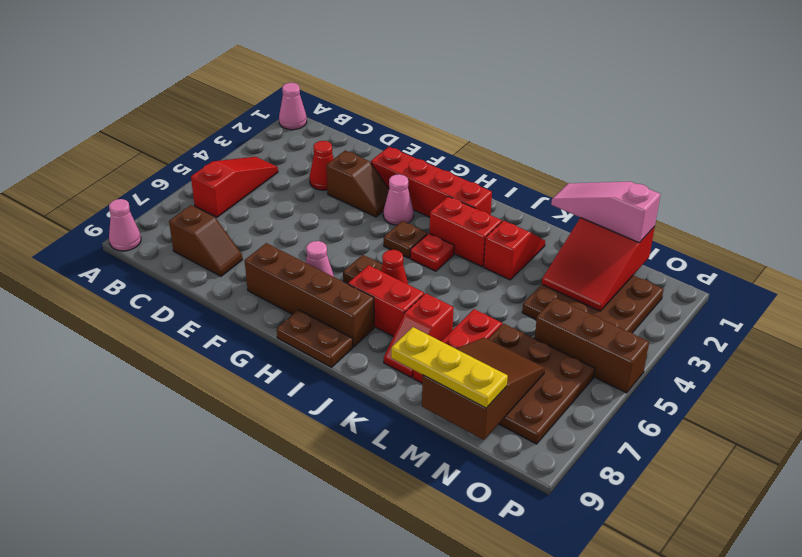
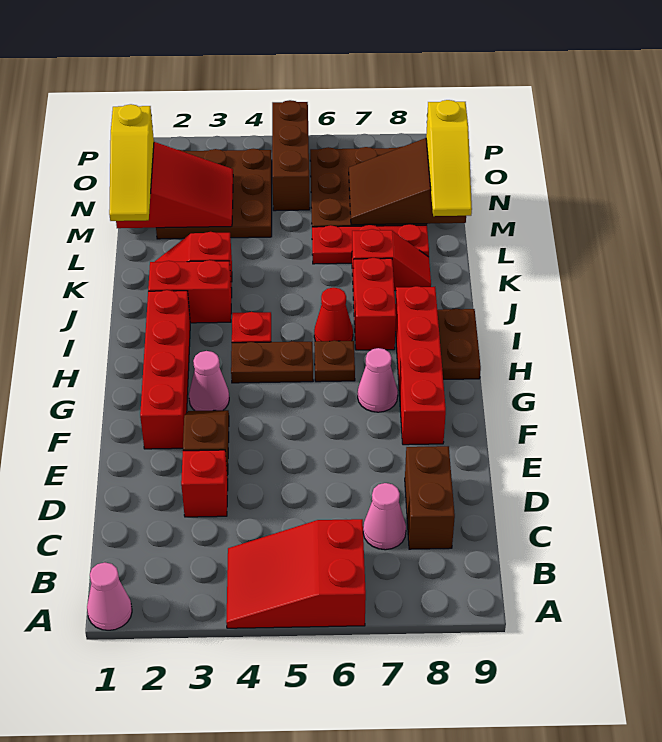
pink cone A9 level 1 -> pink cone C7 level 1
red slope B4:B6 level 1 top 6 -> red slope A4:B6 level 1 top 6
brown slope C8:D8 level 1 top C -> brown brick C8:D8 level 1
red cone D3 level 1 -> red brick D3 level 1
brown brick F8:I8 level 1 -> red brick F8:I8 level 1
brown plate H4 level 1 -> brown plate H4:H5 level 1
red brick I3:J3 level 1 -> red brick J2:J3 level 1
pink slope L1:N1 level 3 top N -> yellow slope L1:N1 level 3 top N
yellow plate L9:N9 level 3 -> yellow slope L9:N9 level 3 top N

